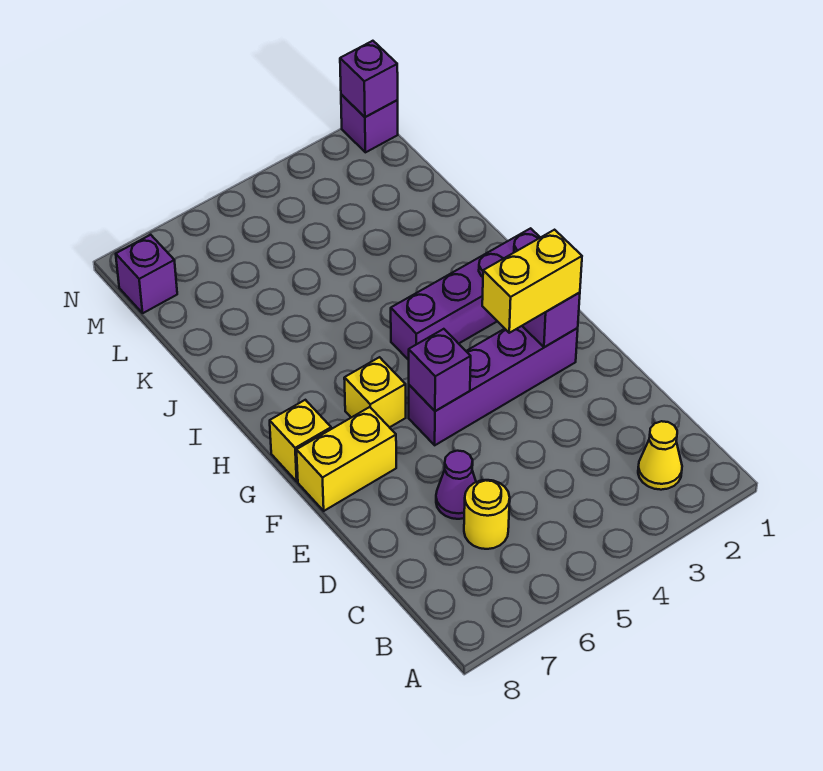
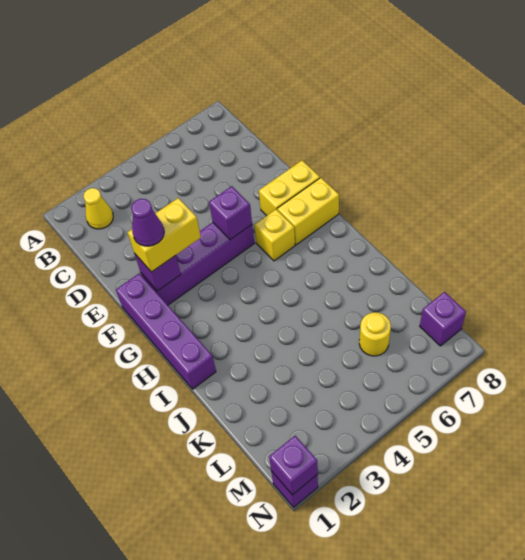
yellow round brick C6 level 1 -> yellow round brick L6 level 1
purple cone D6 level 1 -> purple cone F2 level 4
yellow brick G8 level 1 -> yellow brick G7:G8 level 1
purple brick H1:H4 level 1 -> purple brick F1:I1 level 1

